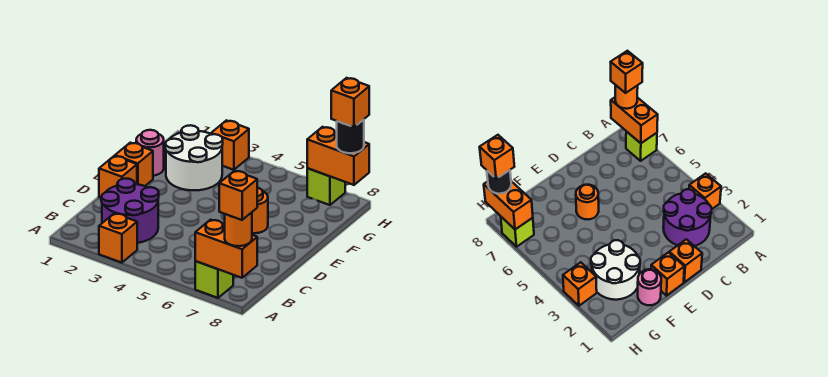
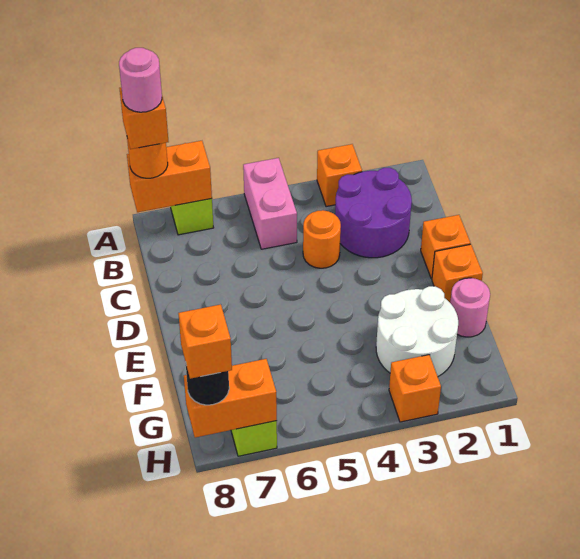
none -> pink brick A5:B5 level 1
none -> pink round brick A8 level 5
orange round brick E6 level 1 -> orange round brick C4 level 1

